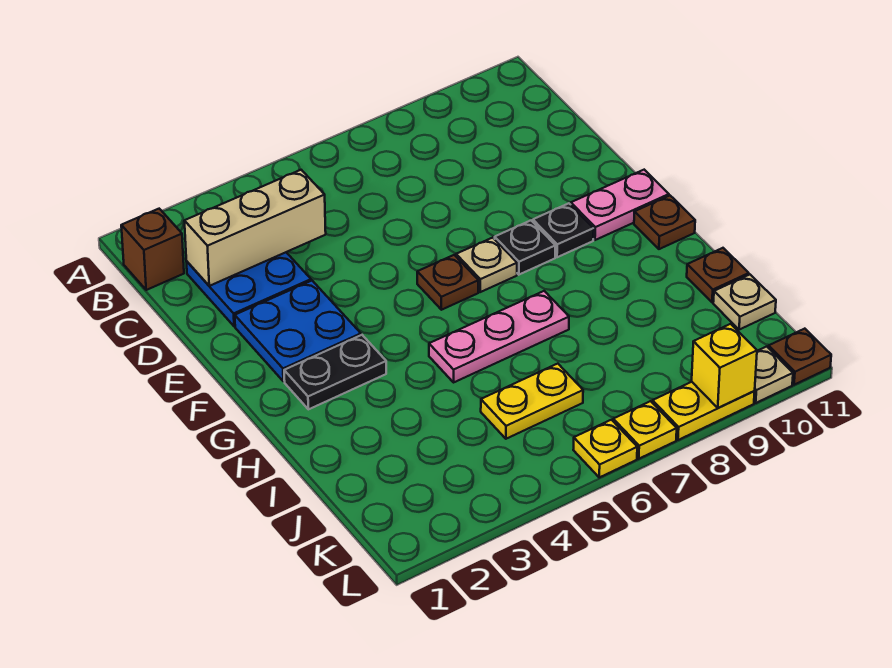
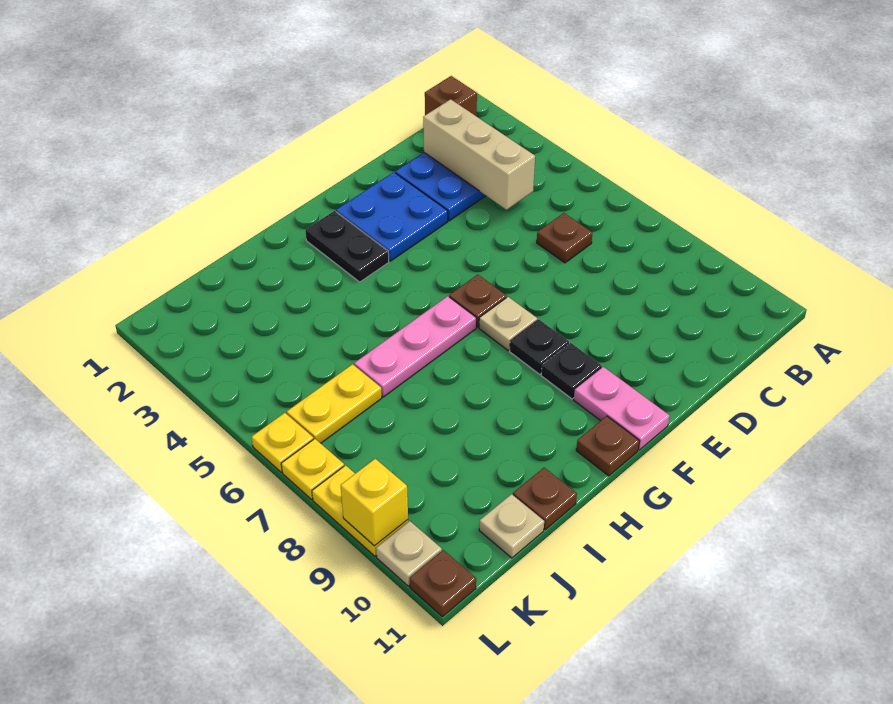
none -> brown plate C6 level 1
pink plate H5:H7 level 1 -> pink plate G6:I6 level 1
yellow plate J5:J6 level 1 -> yellow plate J6:K6 level 1

